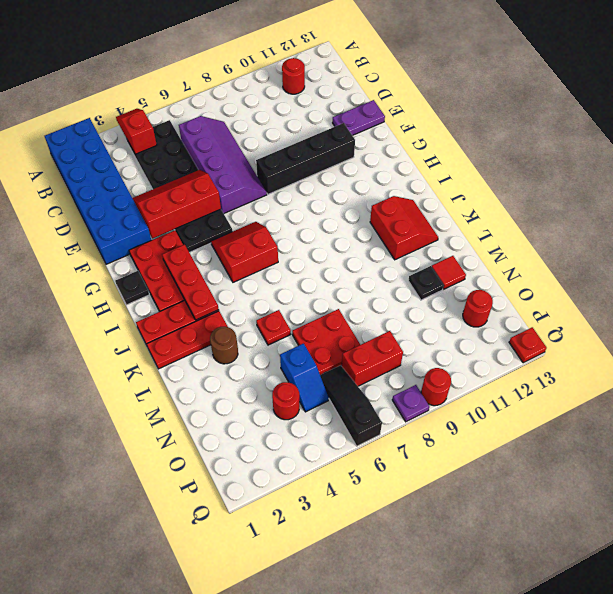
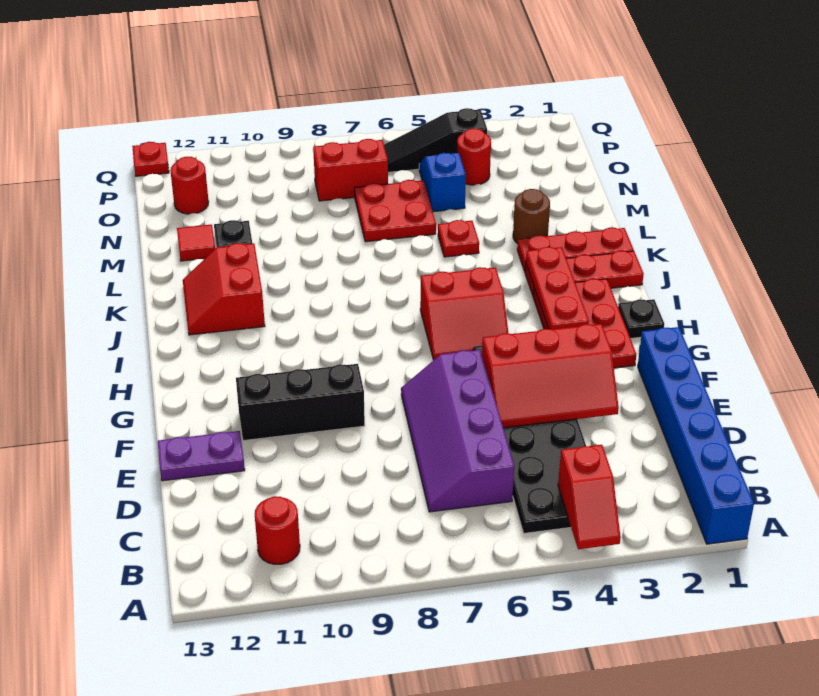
blue brick A1:F2 level 1 -> blue brick A1:F1 level 1
black brick F8:F11 level 1 -> black brick F9:F11 level 1
black slope O6:Q6 level 1 top Q -> black slope P4:P6 level 1 top 4
purple plate Q8 level 1 -> none
red round brick Q9 level 1 -> none

